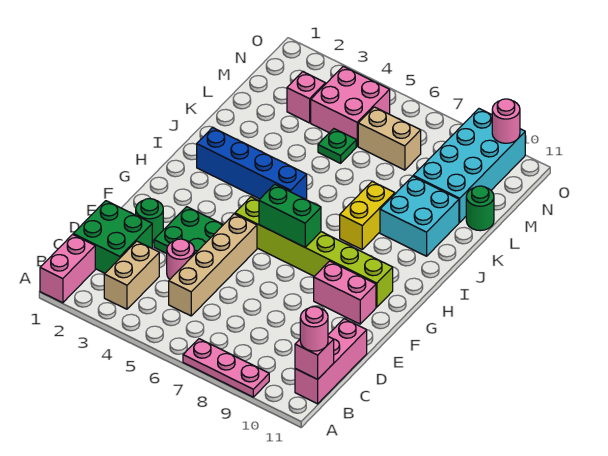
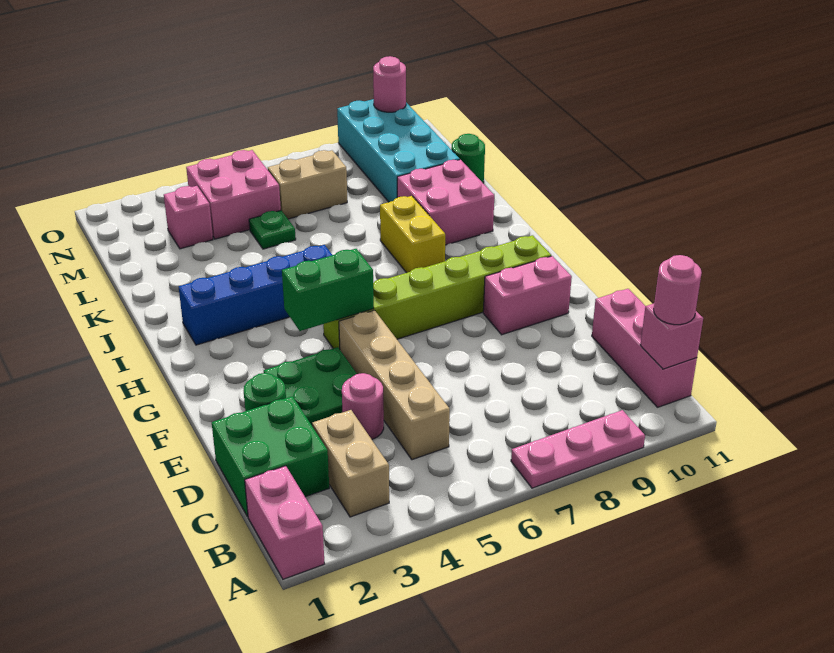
green brick G6:G7 level 2 -> green brick G4:G5 level 2
cyan brick J9:K10 level 1 -> pink brick J9:K10 level 1

